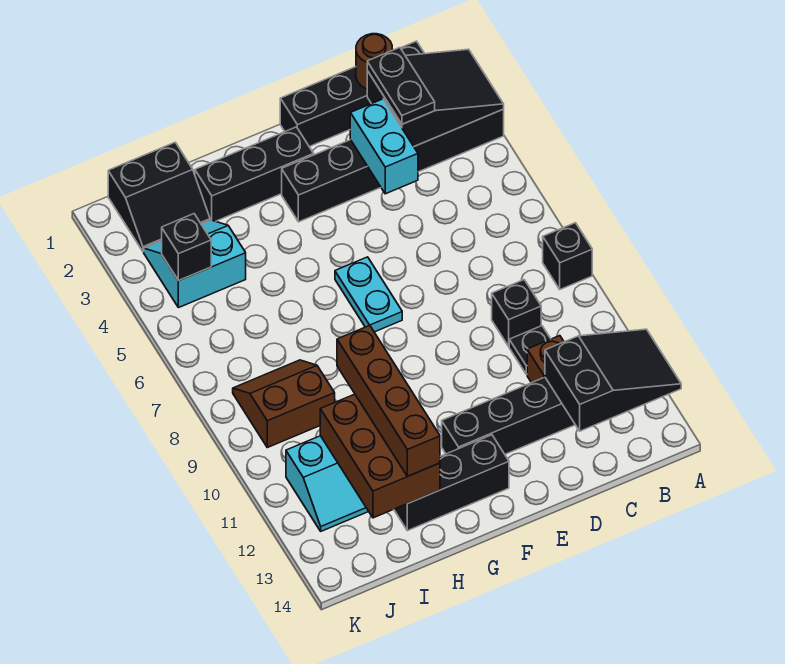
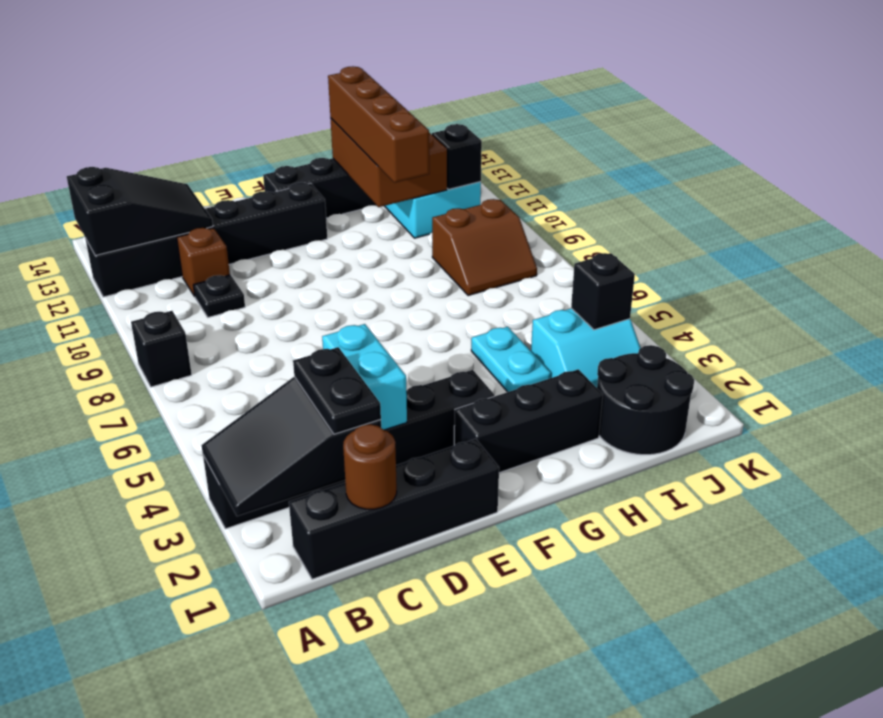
black slope A12:C13 level 2 top C -> black slope A12:C13 level 2 top A
black brick C9 level 1 -> black brick J11 level 2
cyan plate F6:F7 level 1 -> cyan plate H4:H5 level 1
black slope I1:J2 level 1 top 1 -> black round brick I1:J2 level 1

